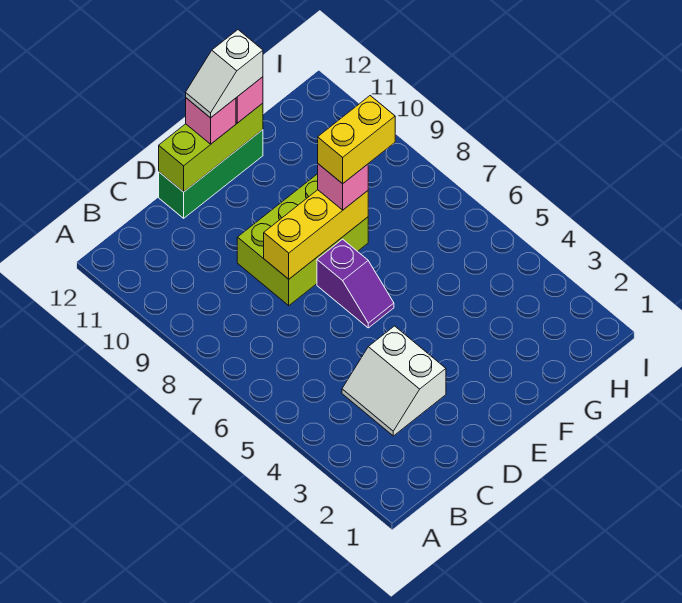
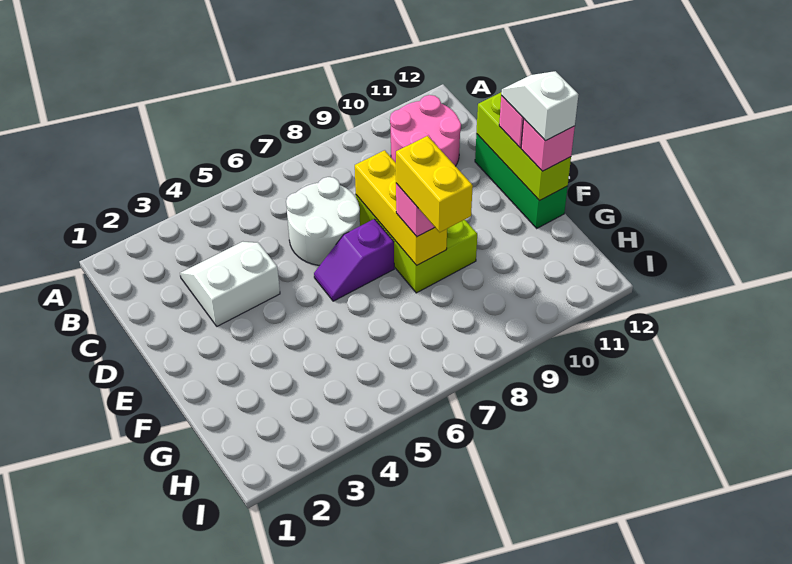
none -> pink round brick B10:C11 level 1
none -> white round brick C6:D7 level 1

